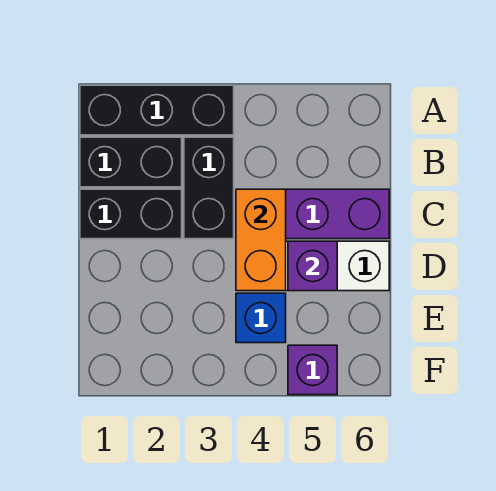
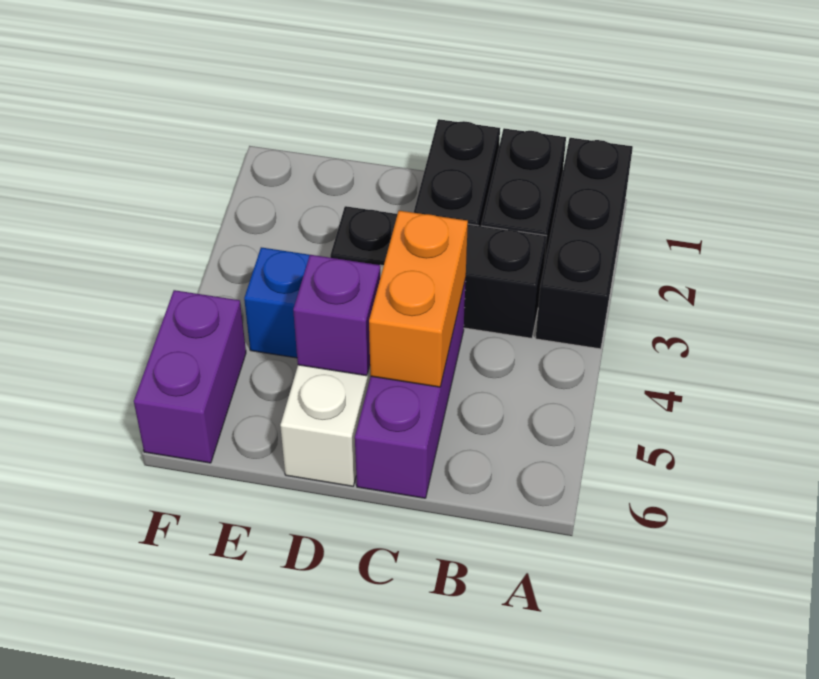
black brick B3:C3 level 1 -> black brick B3:D3 level 1
orange brick C4:D4 level 2 -> orange brick C4:C5 level 2
purple brick F5 level 1 -> purple brick F5:F6 level 1

